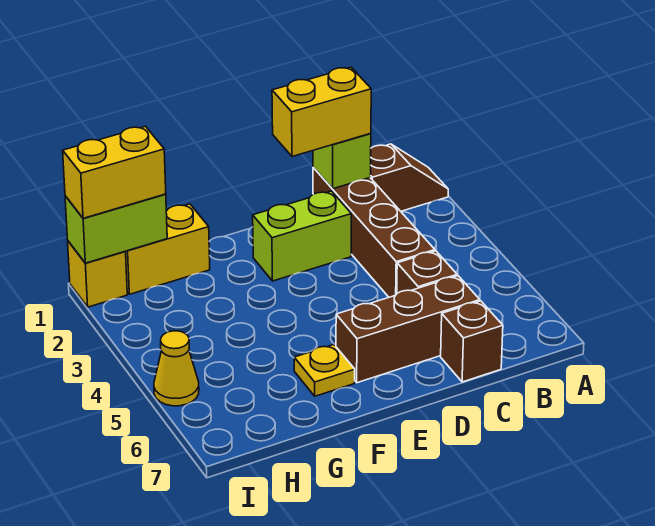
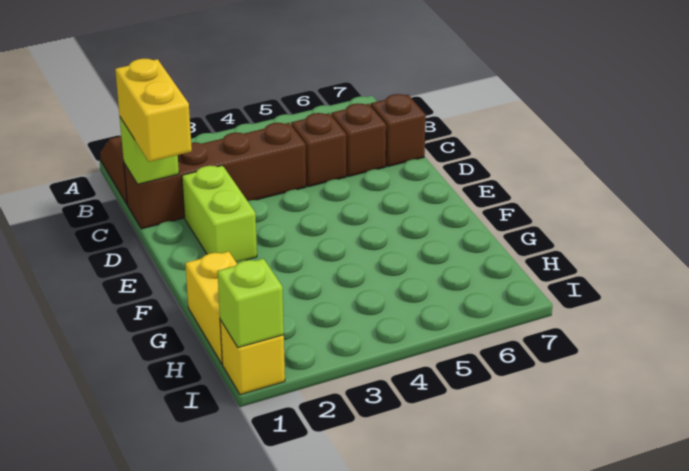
brown brick C6:E6 level 1 -> brown brick C6 level 1
yellow plate F6 level 1 -> none
lime brick H1:I1 level 2 -> lime brick I1 level 2
yellow brick H1:I1 level 3 -> none
yellow cone I5 level 1 -> none

